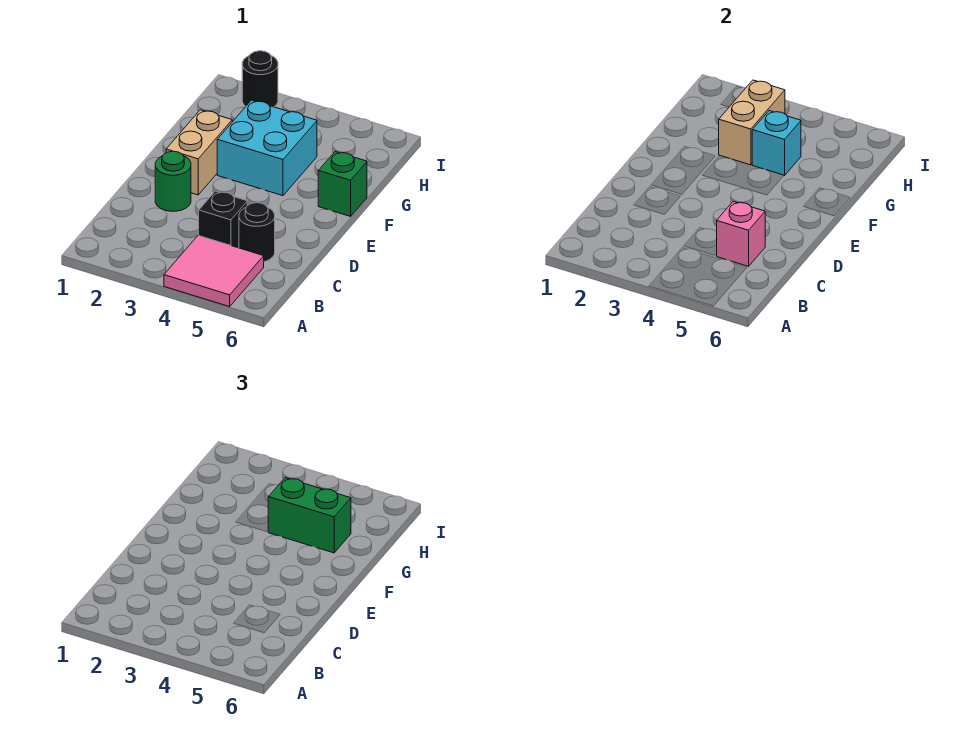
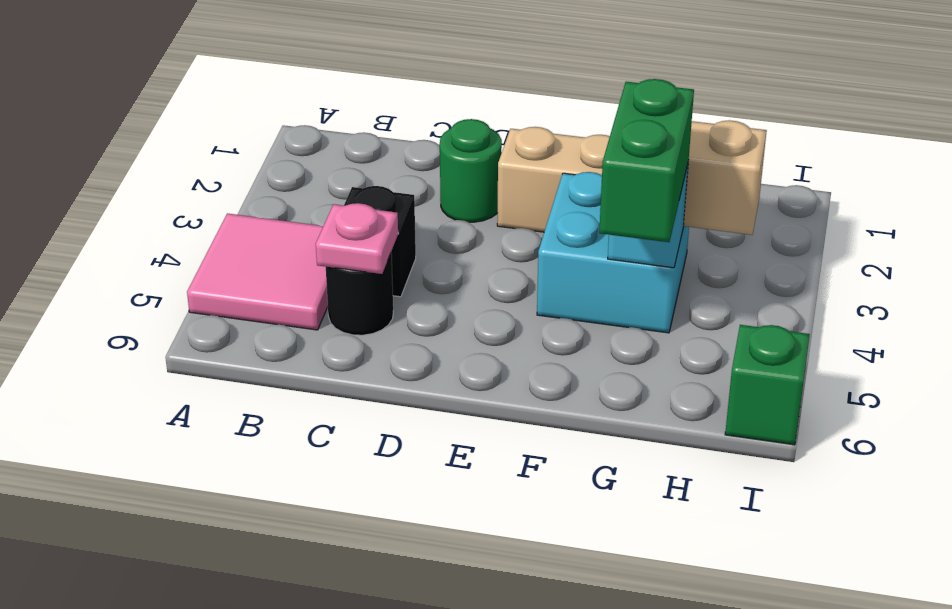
pink brick C5 level 2 -> pink plate C5 level 2
green brick F6 level 1 -> green brick I6 level 1
black round brick I2 level 1 -> none

